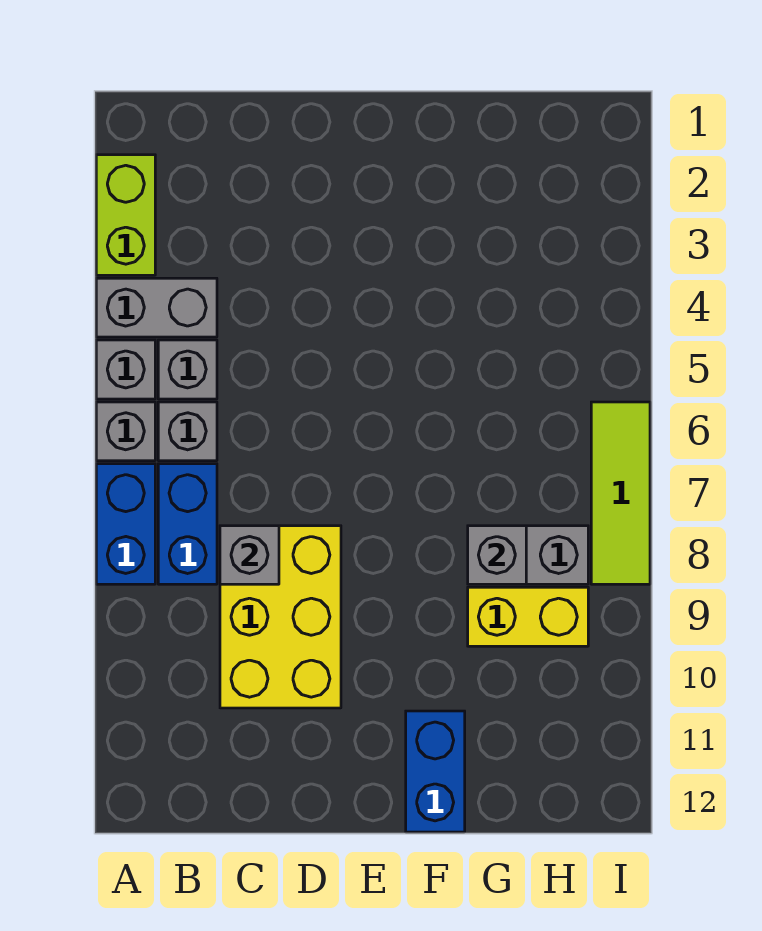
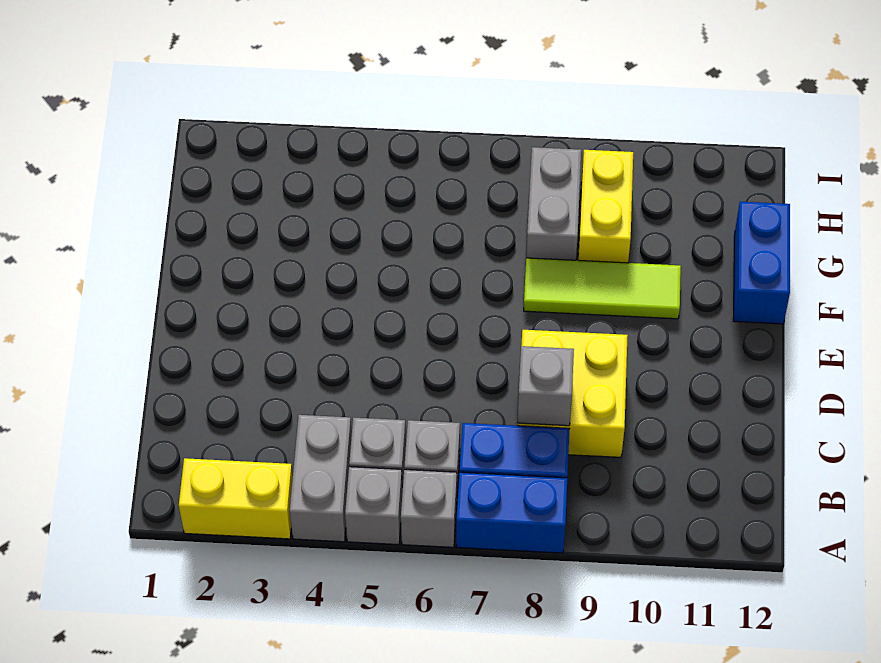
lime brick A2:A3 level 1 -> yellow brick A2:A3 level 1
yellow brick C8:D10 level 1 -> yellow brick C8:D9 level 1
blue brick F11:F12 level 1 -> blue brick F12:G12 level 1
grey brick G8 level 2 -> none
lime tile I6:I8 level 1 -> lime tile F8:F10 level 1

